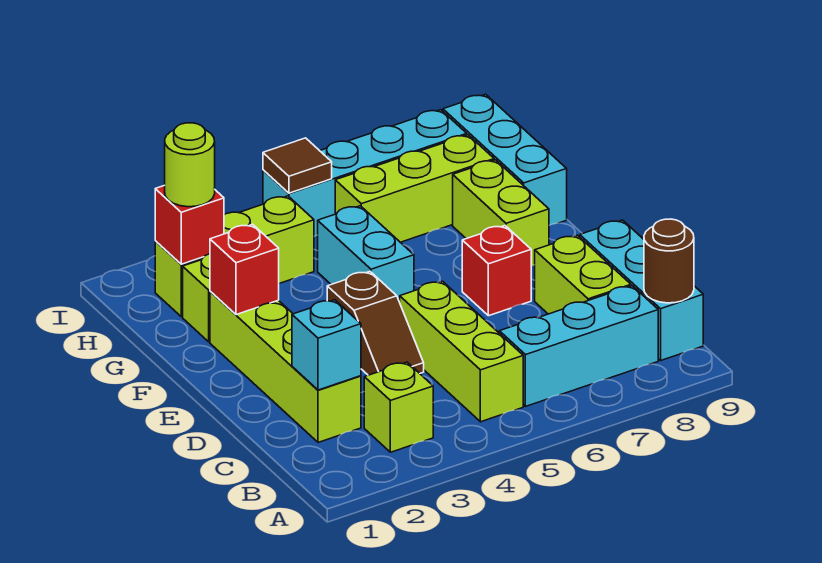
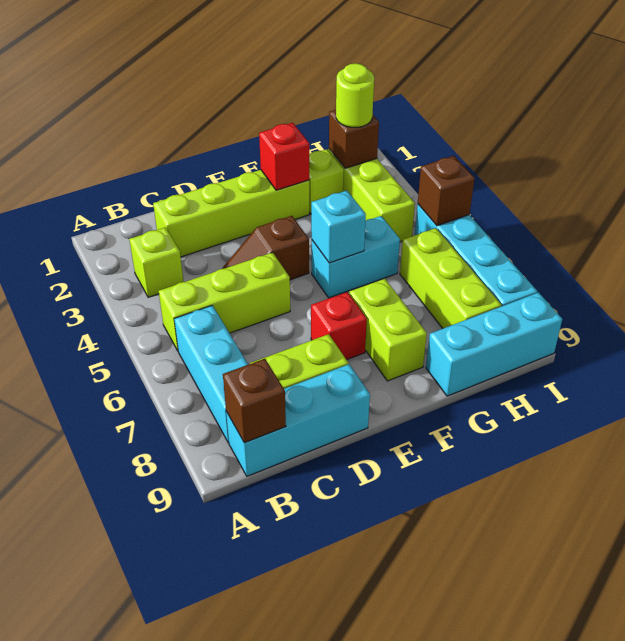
brown round brick B9 level 2 -> brown brick B9 level 2
cyan brick C2 level 2 -> cyan brick F5 level 2
lime brick F8:G8 level 1 -> lime brick F7:F8 level 1
red brick H2 level 2 -> brown brick H2 level 2
brown tile I5 level 2 -> brown brick I5 level 2

